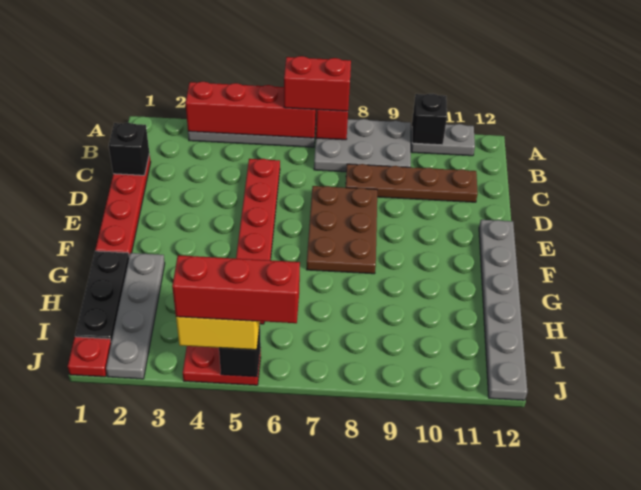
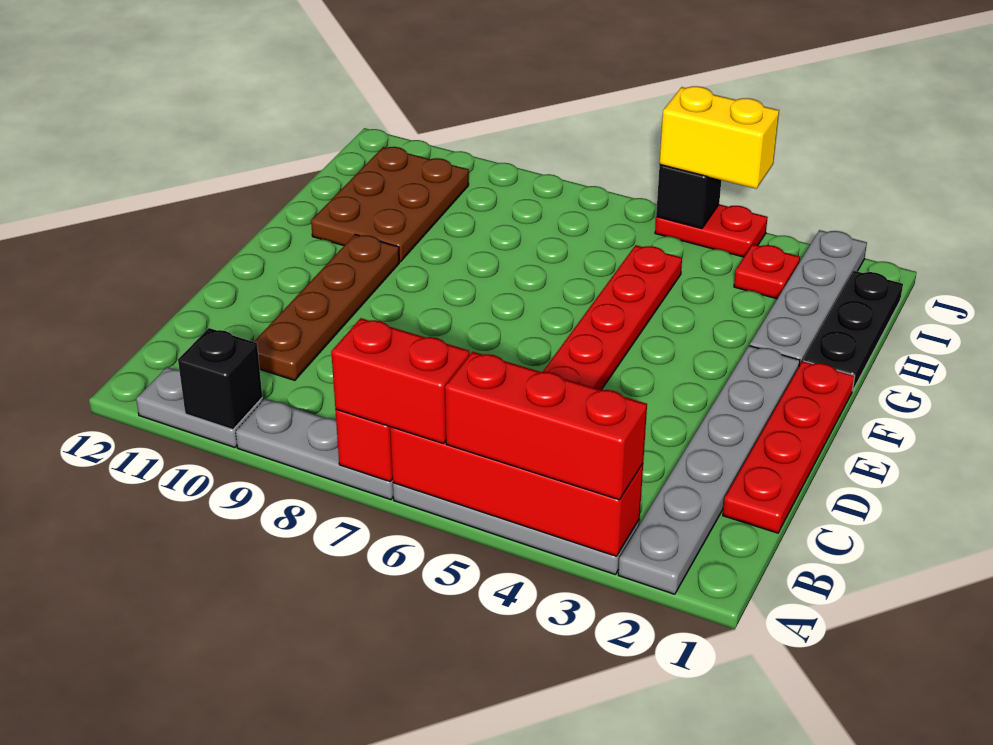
grey plate A7:B9 level 1 -> grey plate A7:A9 level 1
black brick C1 level 2 -> none
brown plate C8:C11 level 1 -> brown plate C10:F10 level 1
brown plate D7:F8 level 1 -> brown plate G10:I11 level 1
grey plate E12:J12 level 1 -> grey plate A2:F2 level 1
red plate J1 level 1 -> red plate I3 level 1
red brick J4:J6 level 4 -> red brick A3:A5 level 3

